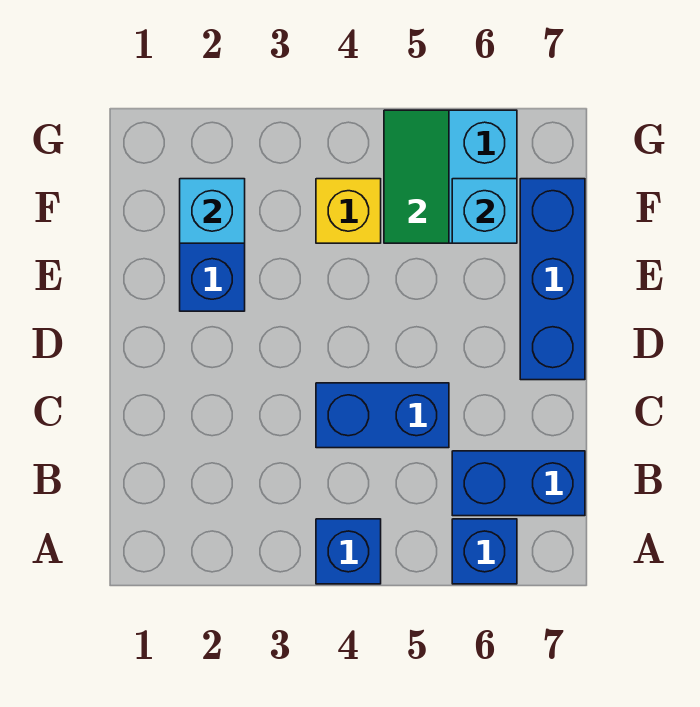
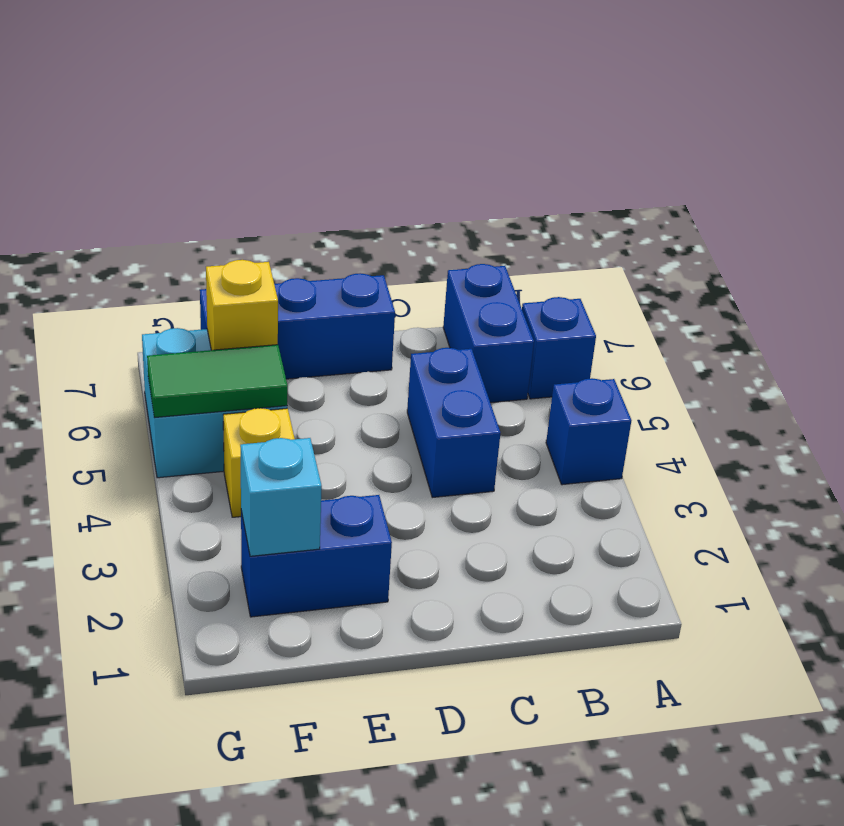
cyan brick F6 level 2 -> yellow brick F6 level 2

